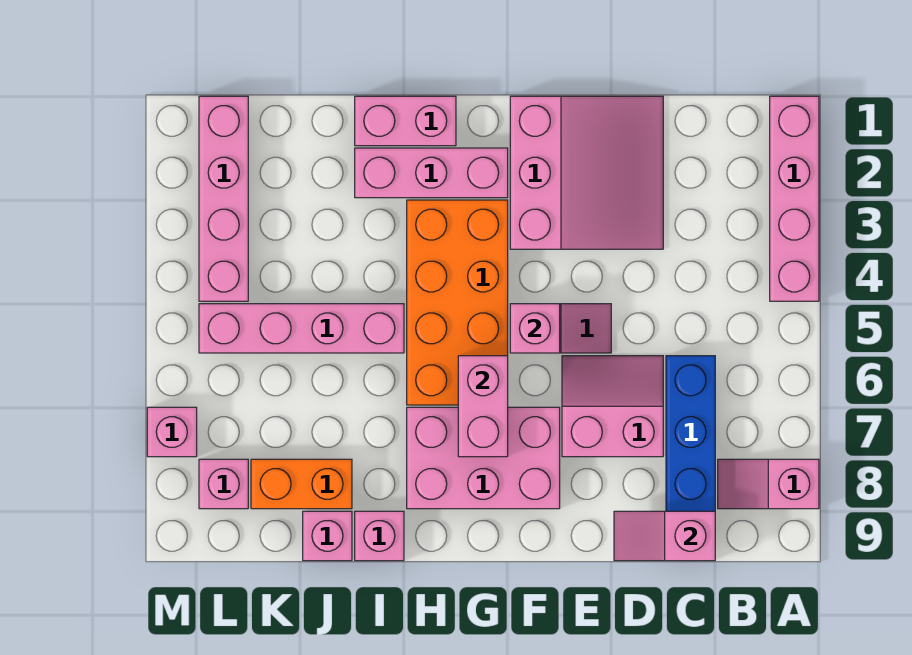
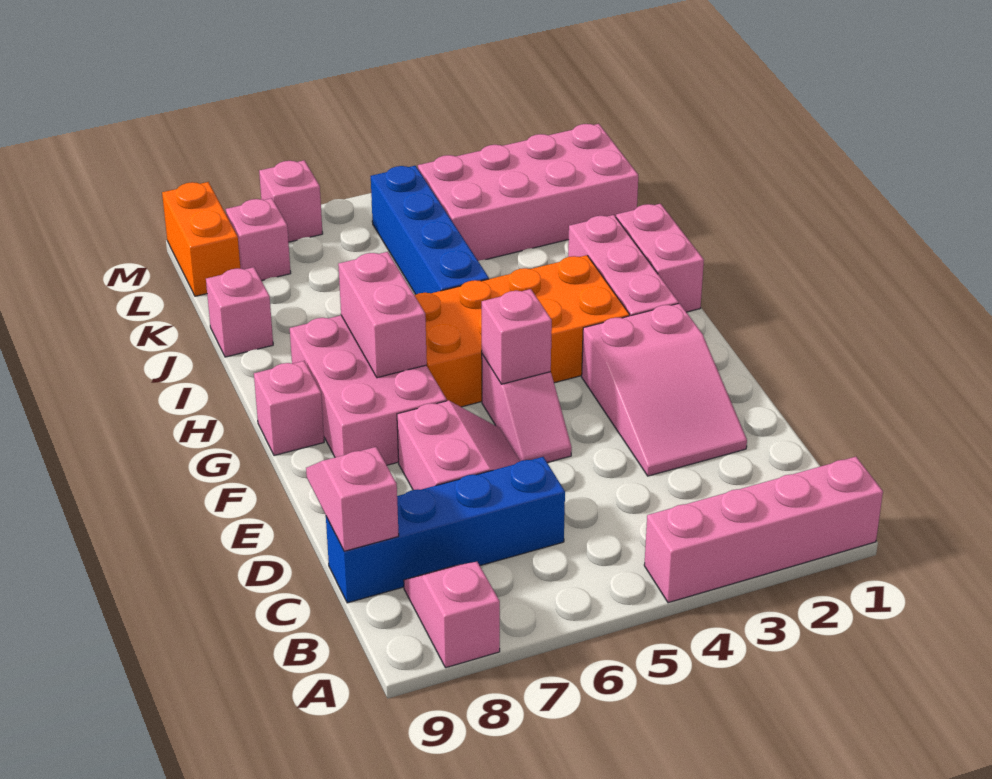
pink slope D1:F3 level 1 top F -> pink slope D2:F3 level 1 top F
pink brick G6:G7 level 2 -> pink brick G7:H7 level 2
pink brick I5:L5 level 1 -> blue brick I5:L5 level 1
pink brick I9 level 1 -> pink brick G9 level 1
orange brick J8:K8 level 1 -> orange brick L9:M9 level 1
pink brick L1:L4 level 1 -> pink brick K1:L4 level 1

